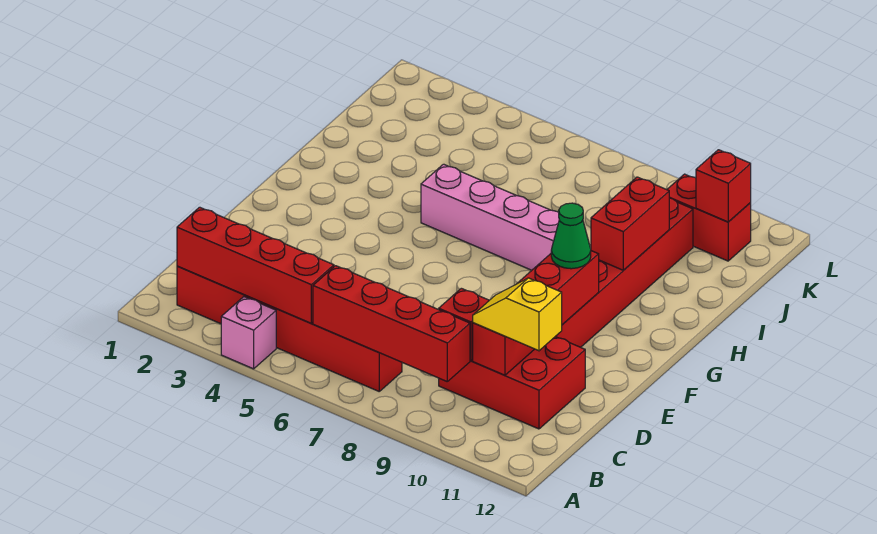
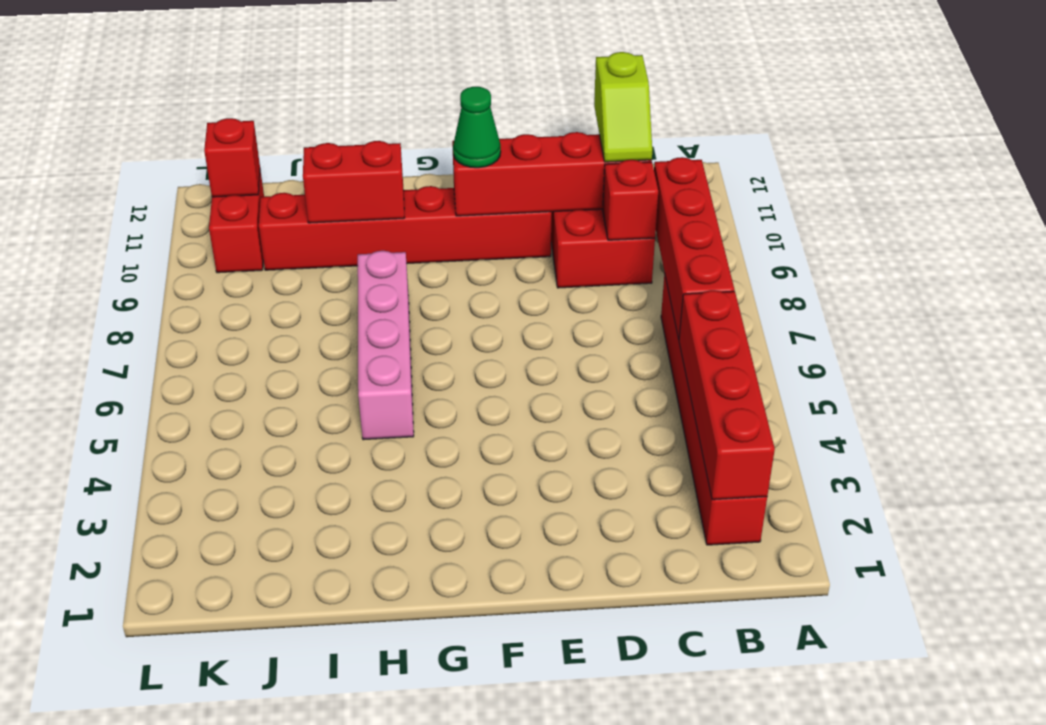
pink brick A4 level 1 -> none
yellow slope C10:C11 level 3 top 11 -> lime slope C10:C11 level 3 top 11

